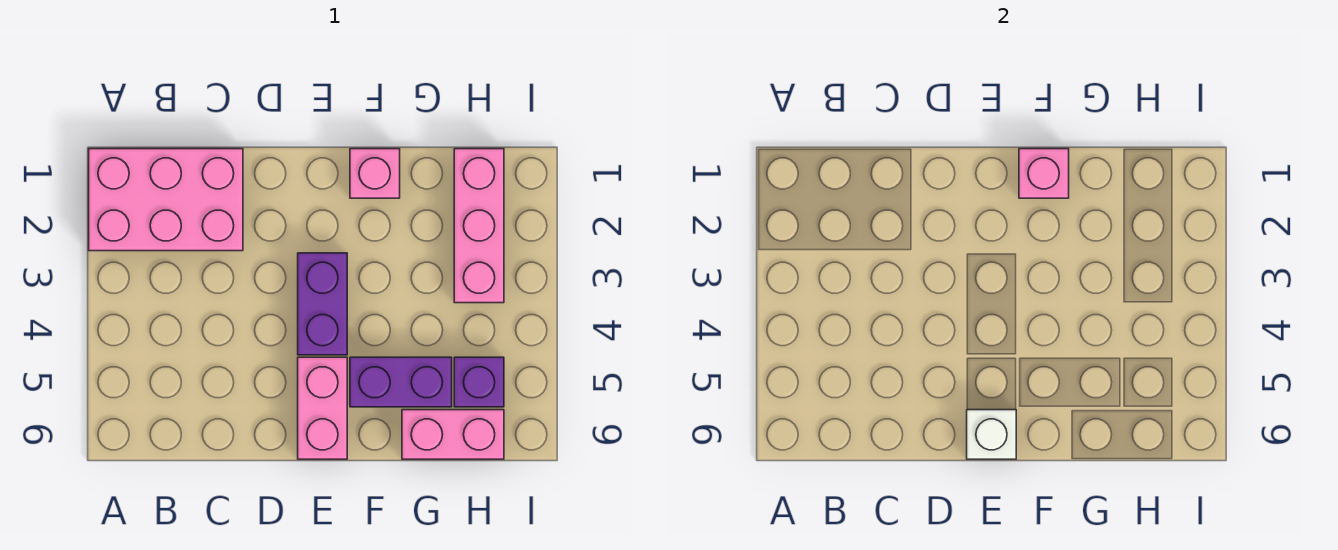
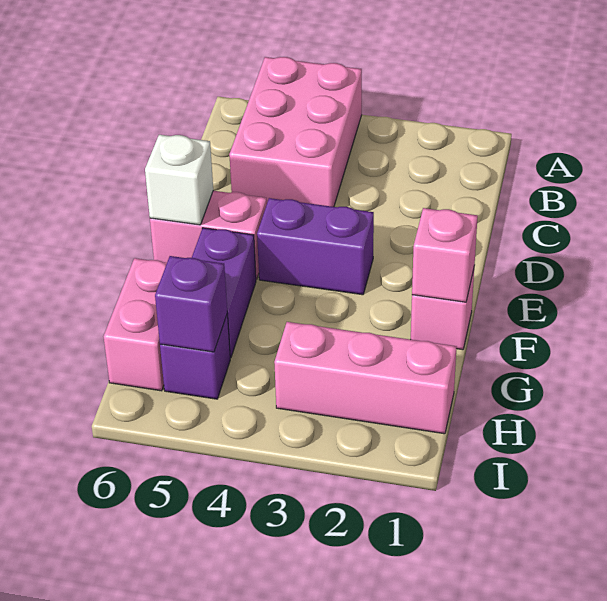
pink brick A1:C2 level 1 -> pink brick A4:C5 level 1
none -> purple brick H5 level 2

